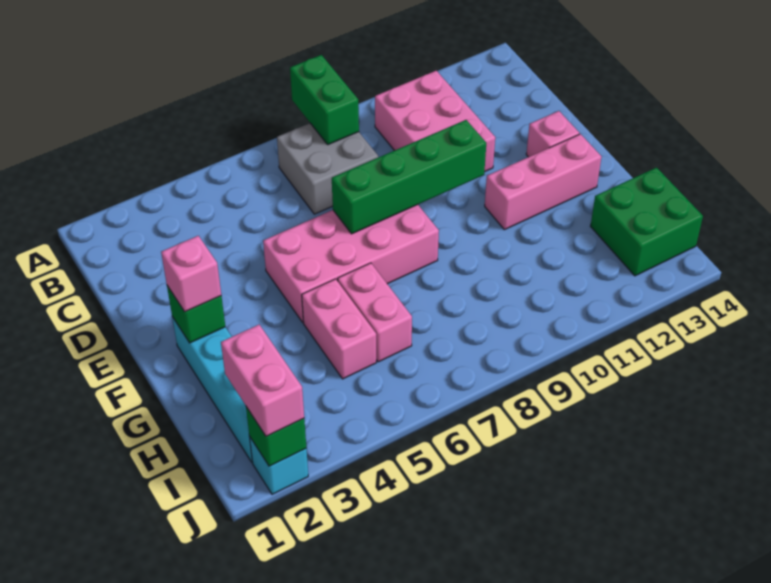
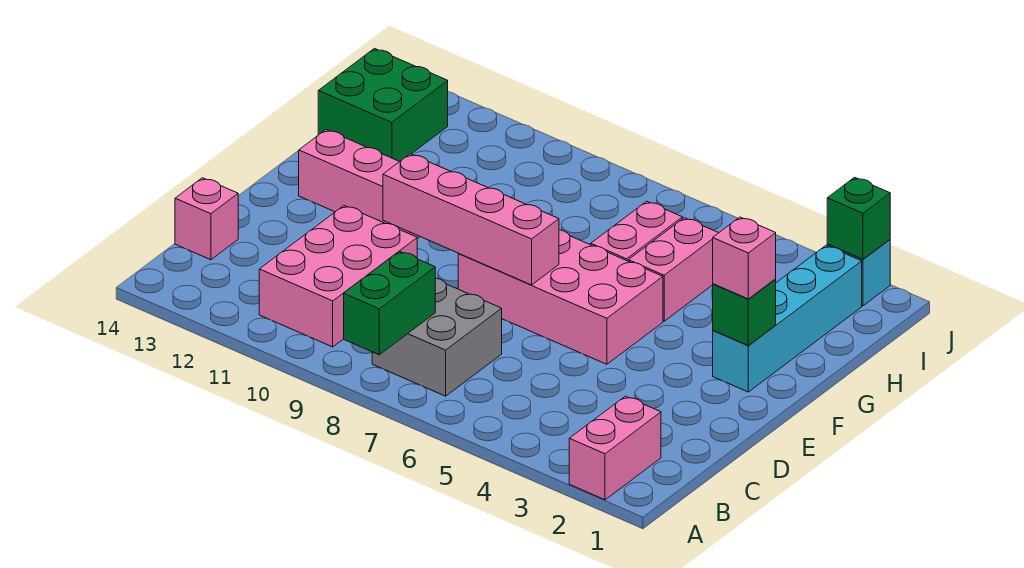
green brick E7:E10 level 2 -> pink brick E7:E10 level 2
pink brick E13 level 1 -> pink brick C14 level 1
pink brick I2:J2 level 3 -> pink brick A2:B2 level 1

